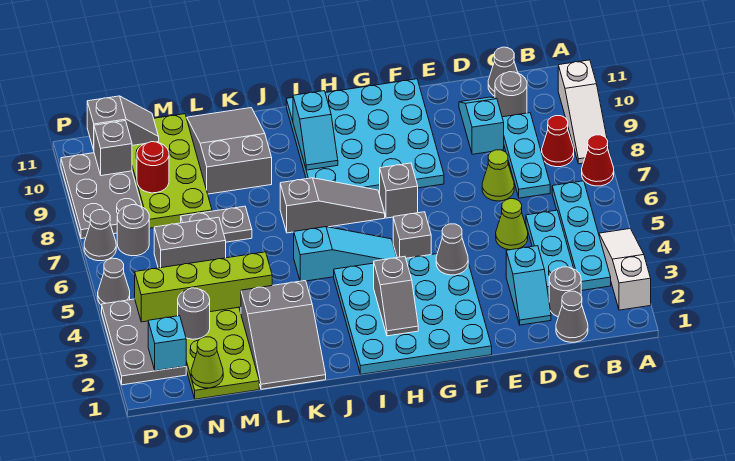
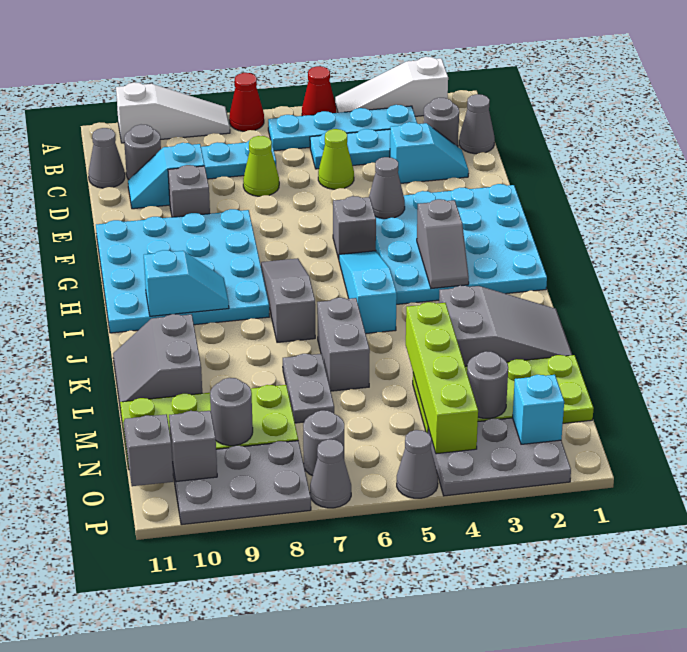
red cone B8 level 1 -> red cone A5 level 1
grey brick G7 level 1 -> grey brick E9 level 1
grey slope H2:H3 level 2 top 3 -> grey slope H3:I3 level 2 top H
grey slope K9:L11 level 1 top 9 -> grey slope K10:L11 level 1 top 10
grey brick M6:N6 level 1 -> grey brick K6:L6 level 1
lime cone N1 level 2 -> none
red round brick N9 level 2 -> grey round brick N9 level 2

